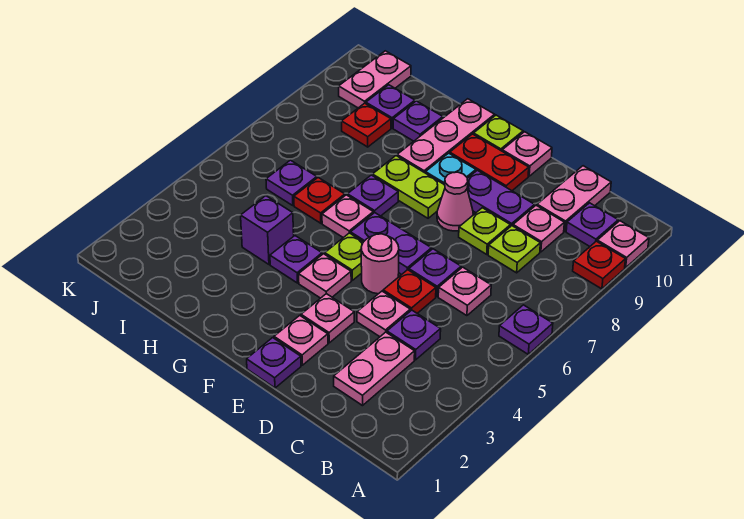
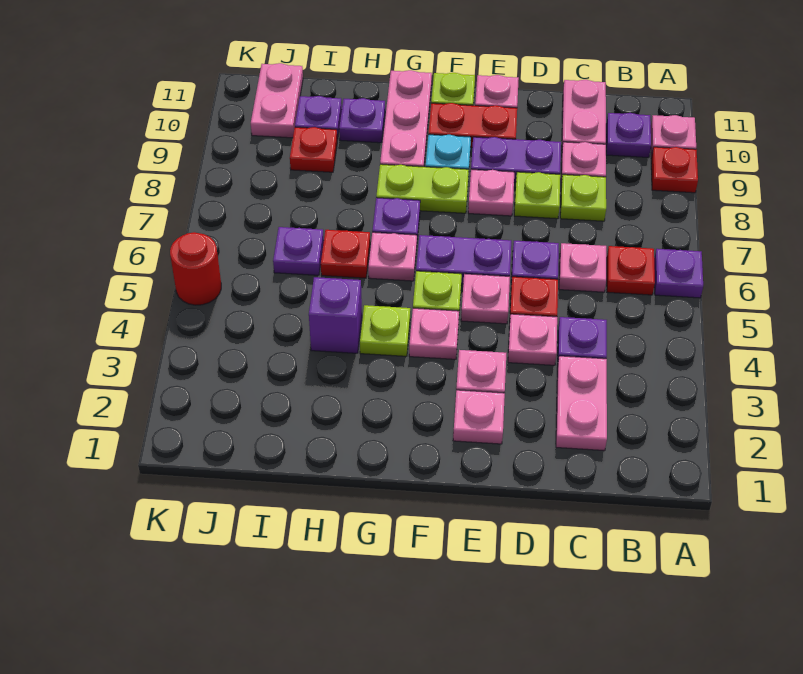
none -> red plate B6 level 1
purple plate E1 level 1 -> none
pink round brick E5 level 1 -> pink plate E5 level 1
pink cone E8 level 1 -> pink plate E8 level 1
purple plate G4 level 1 -> lime plate G4 level 1
none -> red round brick K5 level 1

